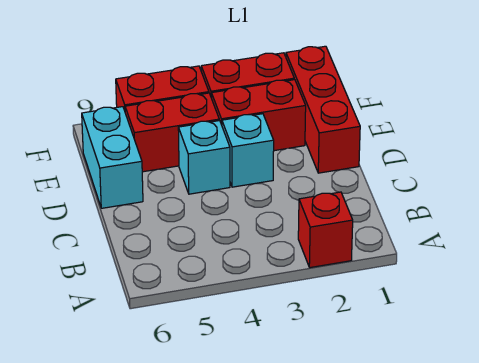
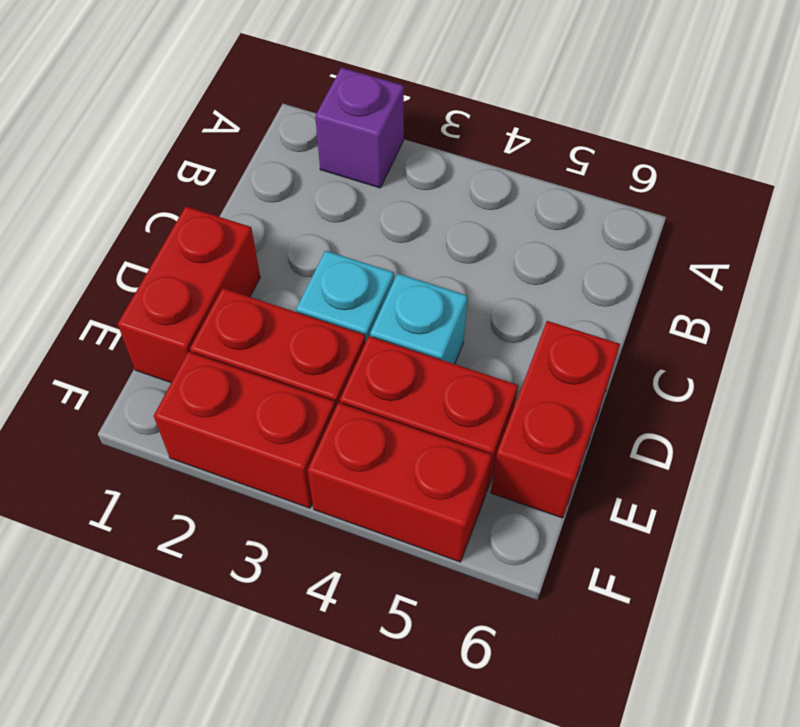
red brick A2 level 1 -> purple brick A2 level 1
red brick D1:F1 level 1 -> red brick D1:E1 level 1
cyan brick D6:E6 level 1 -> red brick D6:E6 level 1

